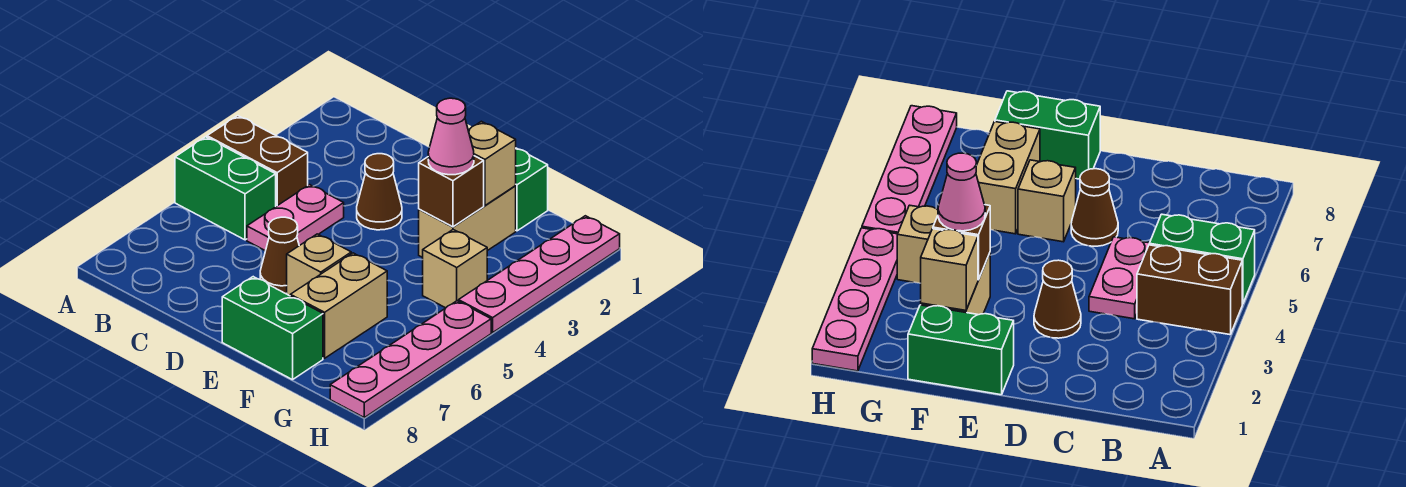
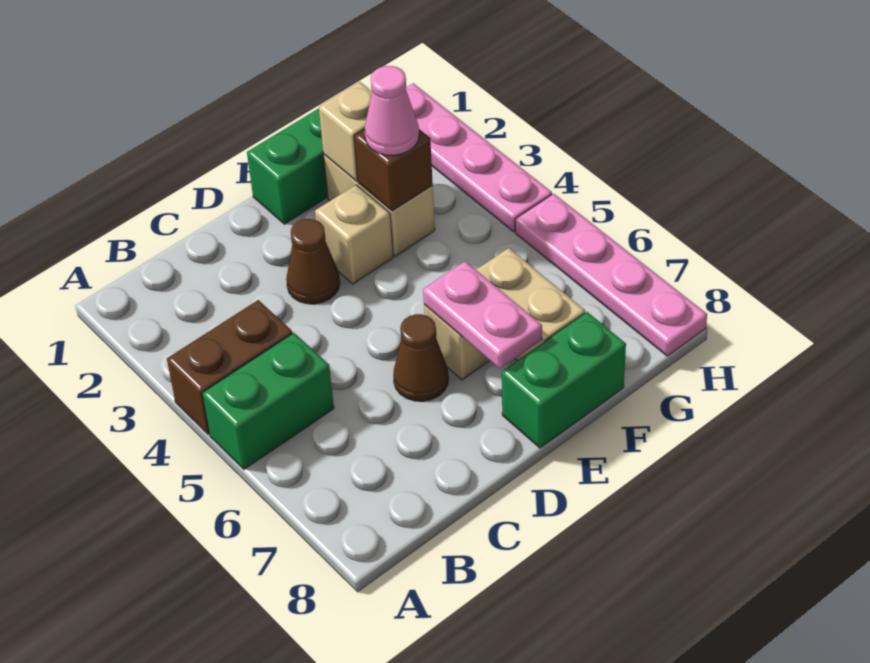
pink plate C4:C5 level 1 -> pink plate E6:E7 level 2
tan brick G4 level 1 -> tan brick E3 level 1

